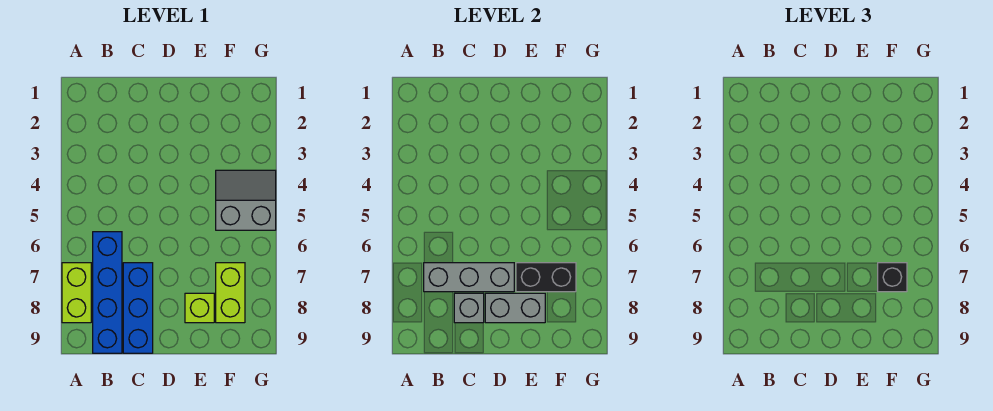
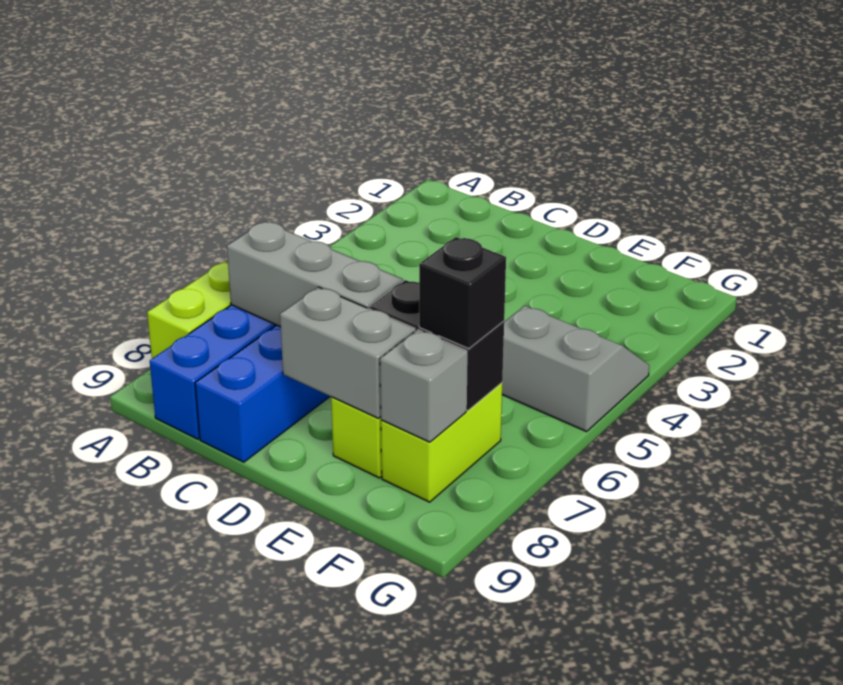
grey brick C8 level 2 -> grey brick F8 level 2

